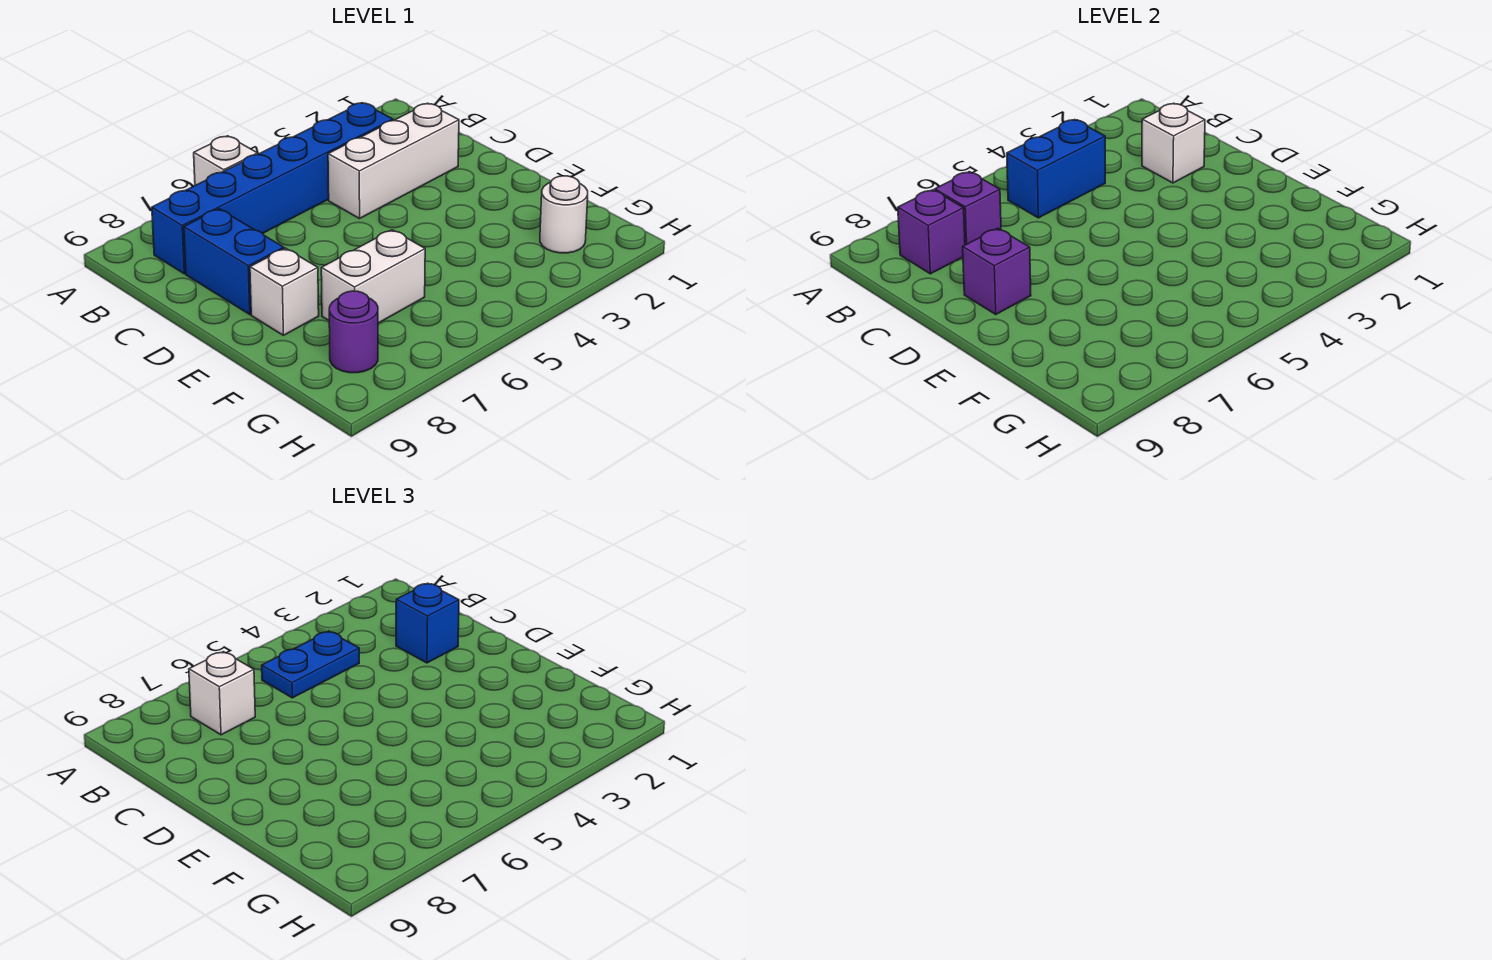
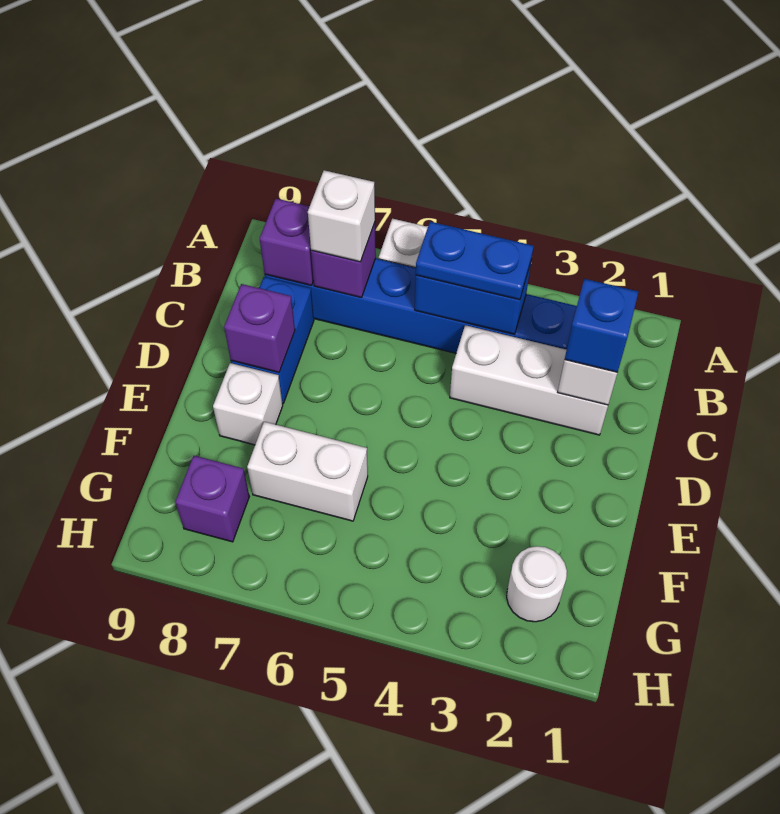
purple round brick G8 level 1 -> purple brick G8 level 1

